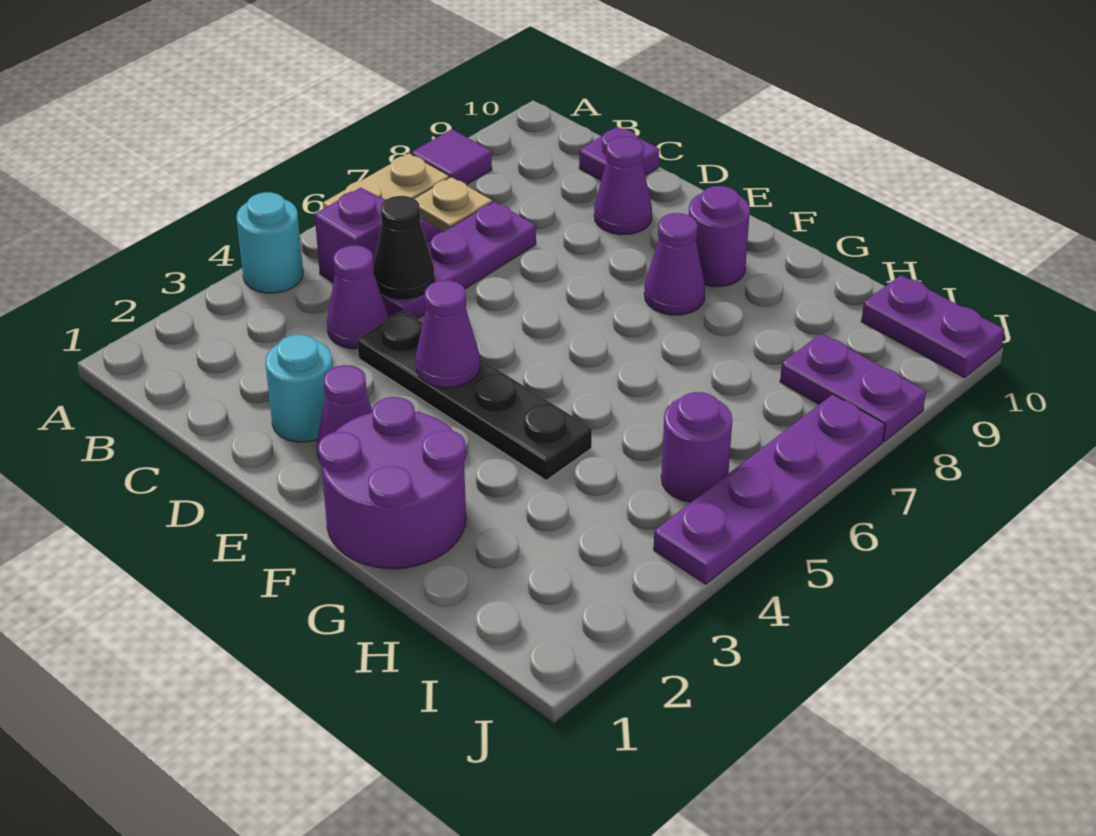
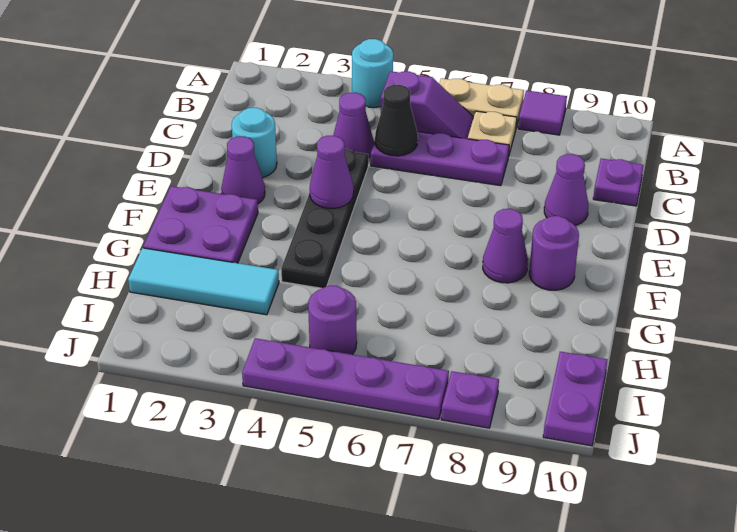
purple round brick F1:G2 level 1 -> purple plate F1:G2 level 1
none -> cyan tile H1:H3 level 1
purple plate I8:J8 level 1 -> purple plate J8 level 1

